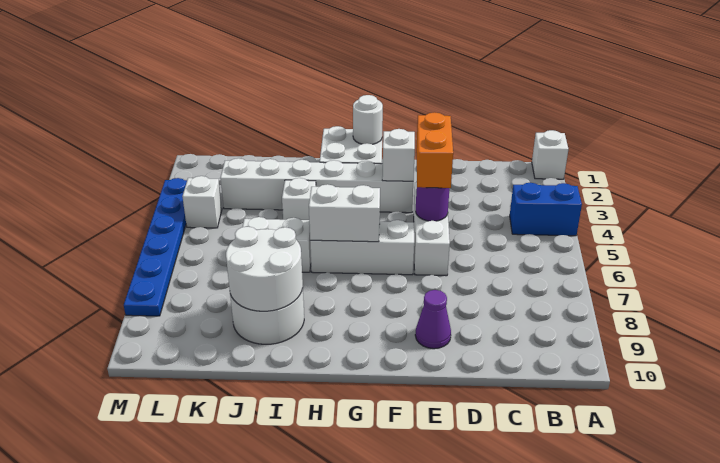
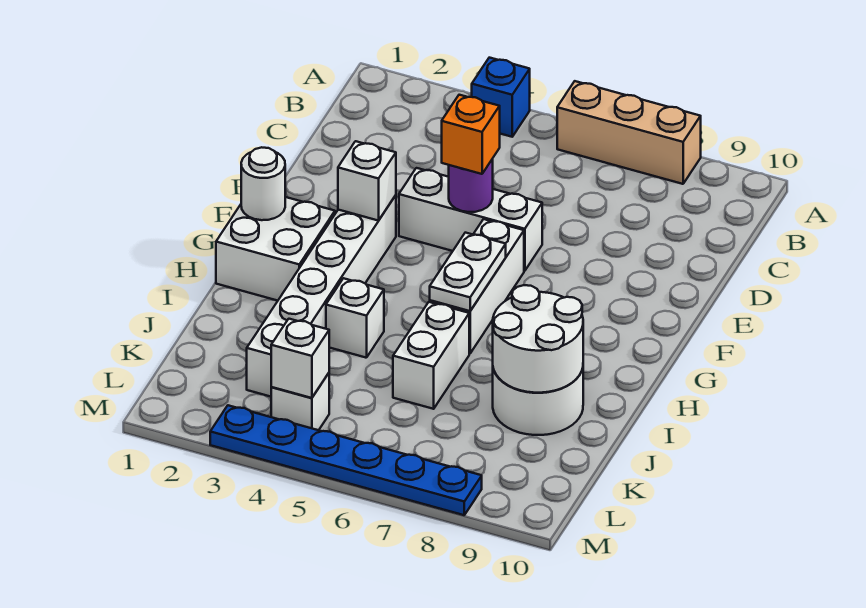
white brick A1 level 1 -> white brick L4 level 2
blue brick A4:B4 level 1 -> blue brick A4 level 1
none -> tan brick A6:A8 level 1
orange brick E4:E5 level 3 -> orange brick E5 level 3
purple cone E9 level 1 -> none
white brick G6:H6 level 2 -> white plate G6:H6 level 2

